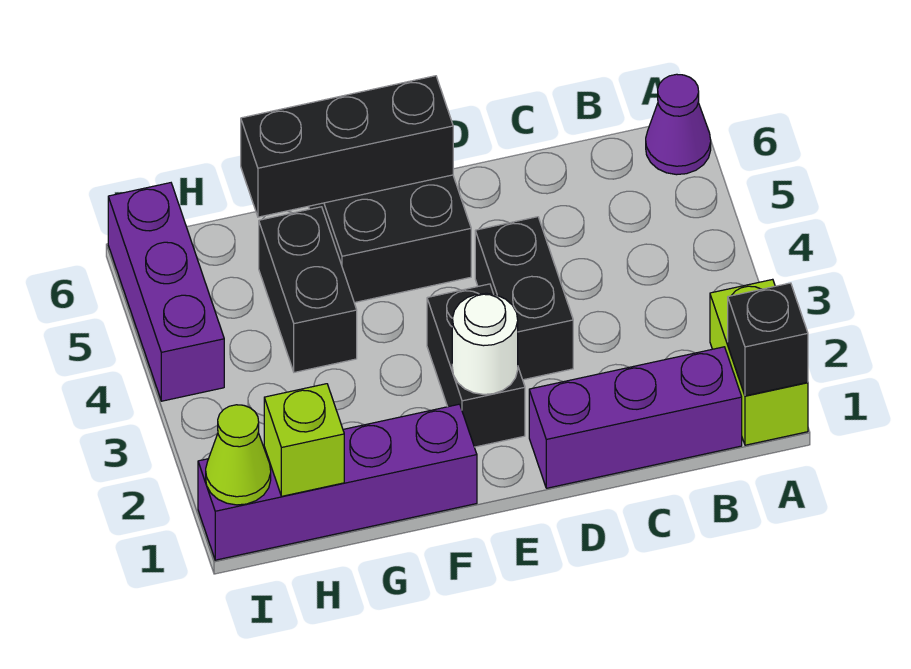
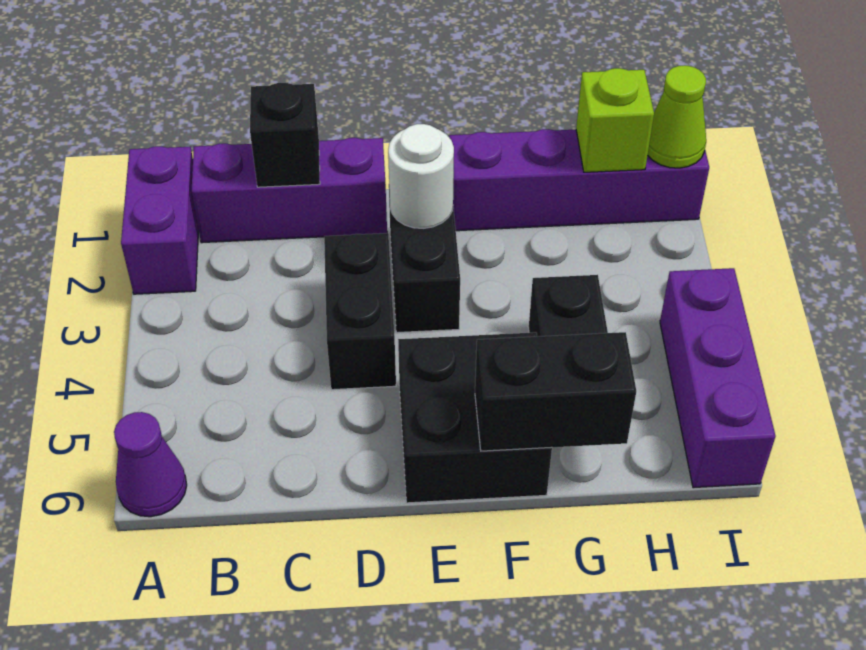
lime brick A1:A2 level 1 -> purple brick A1:A2 level 1
black brick A1 level 2 -> black brick C1 level 2
black brick E6:G6 level 2 -> black brick F6:G6 level 2

